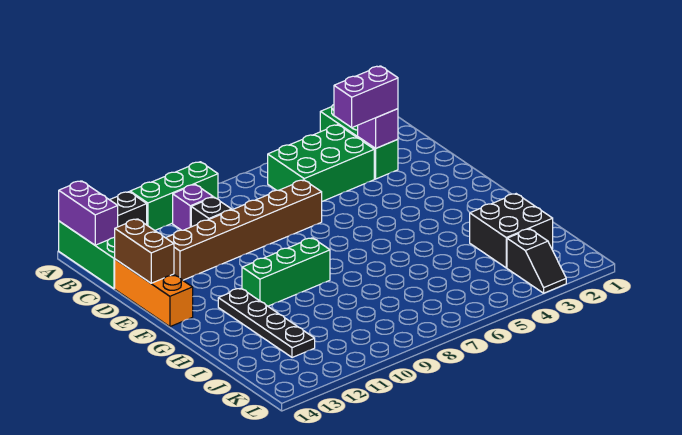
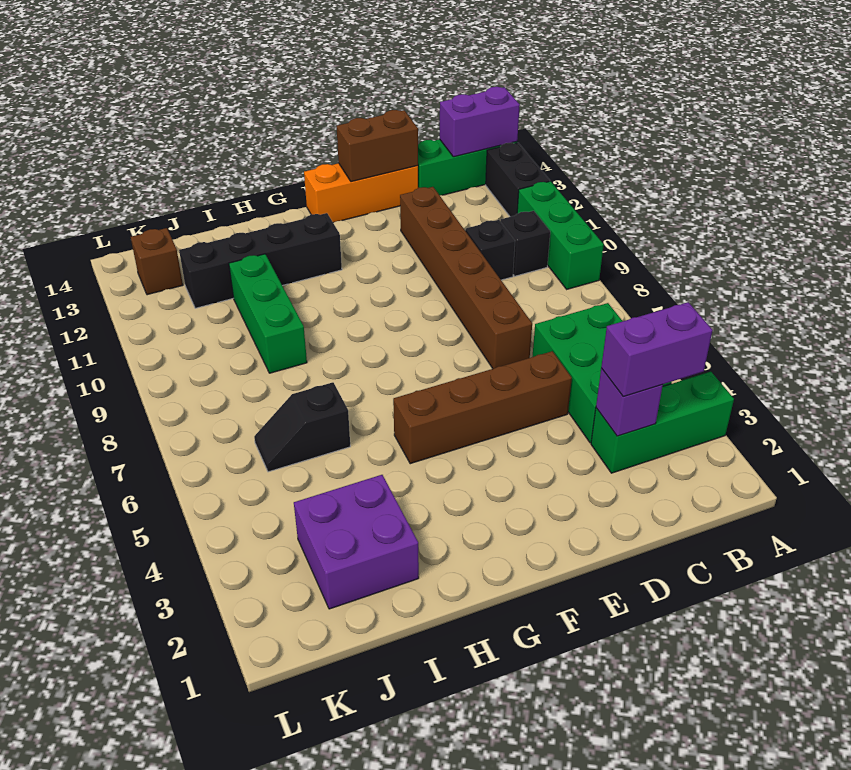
purple brick B10 level 1 -> black brick B10 level 1
purple brick C3:C4 level 3 -> purple brick B3:C3 level 3
none -> brown brick D5:G5 level 1
green brick G9:G11 level 1 -> green brick I9:I11 level 1
black plate G12:J12 level 1 -> black brick G12:J12 level 1
black brick I2:J3 level 1 -> purple brick I2:J3 level 1
black slope K3:L3 level 1 top K -> black slope I6:J6 level 1 top I
none -> brown brick K13 level 1

